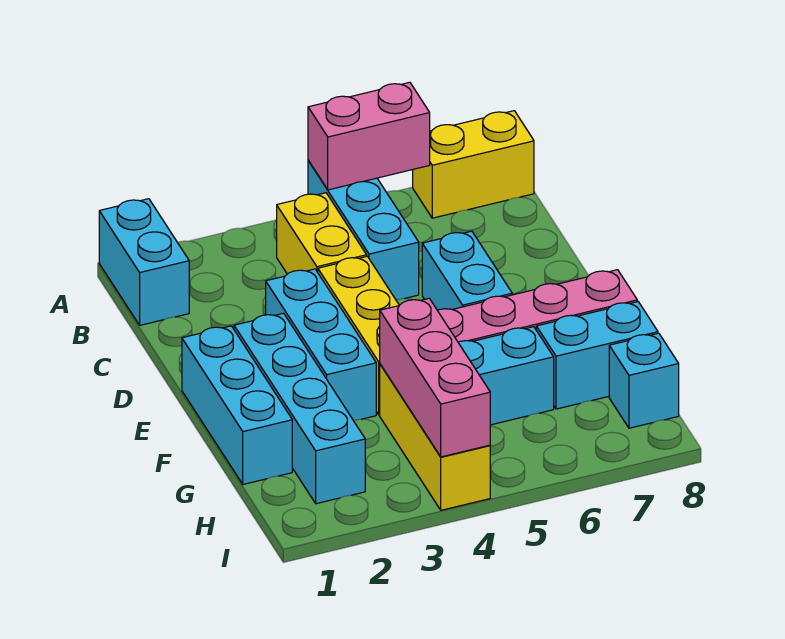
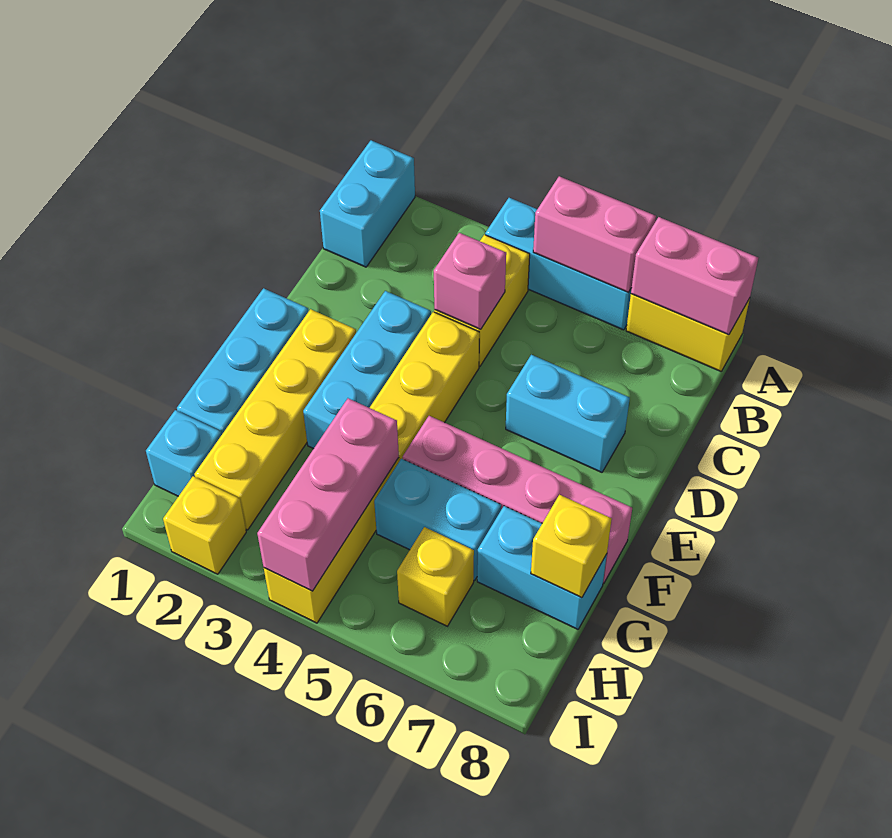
cyan brick A5:C5 level 1 -> cyan brick A4:A6 level 1
none -> pink brick A7:A8 level 2
none -> pink brick C4 level 2
cyan brick D6:E6 level 1 -> cyan brick D6:D7 level 1
cyan brick E2:H2 level 1 -> yellow brick E2:H2 level 1
none -> yellow brick G8 level 2
none -> yellow brick H6 level 1
cyan brick H8 level 1 -> cyan brick H1 level 1
none -> yellow brick I2 level 1

